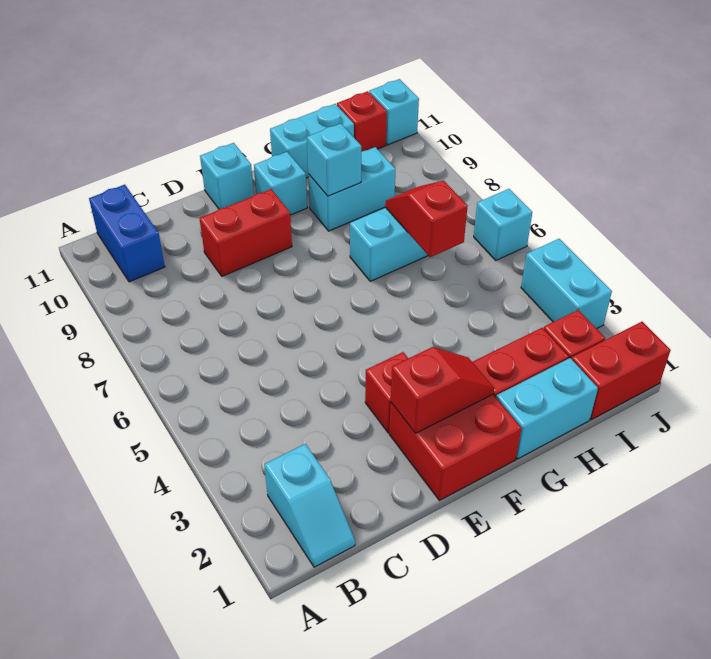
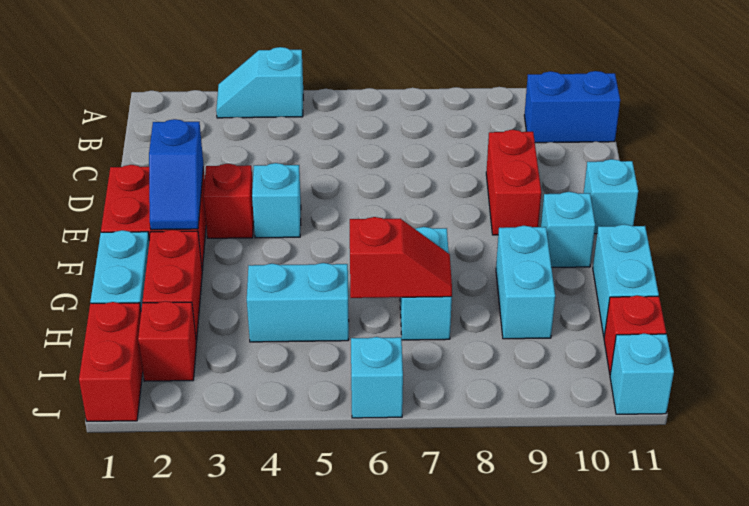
cyan slope B1:B2 level 1 top 2 -> cyan slope A3:A4 level 1 top 4
red slope E2:F2 level 2 top E -> blue slope E2:F2 level 2 top E
cyan brick G9 level 2 -> cyan brick E4 level 1
cyan brick J3:J4 level 1 -> cyan brick H4:H5 level 1

